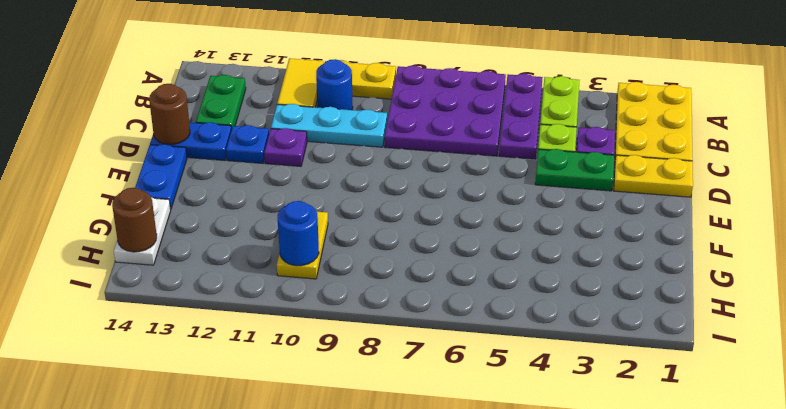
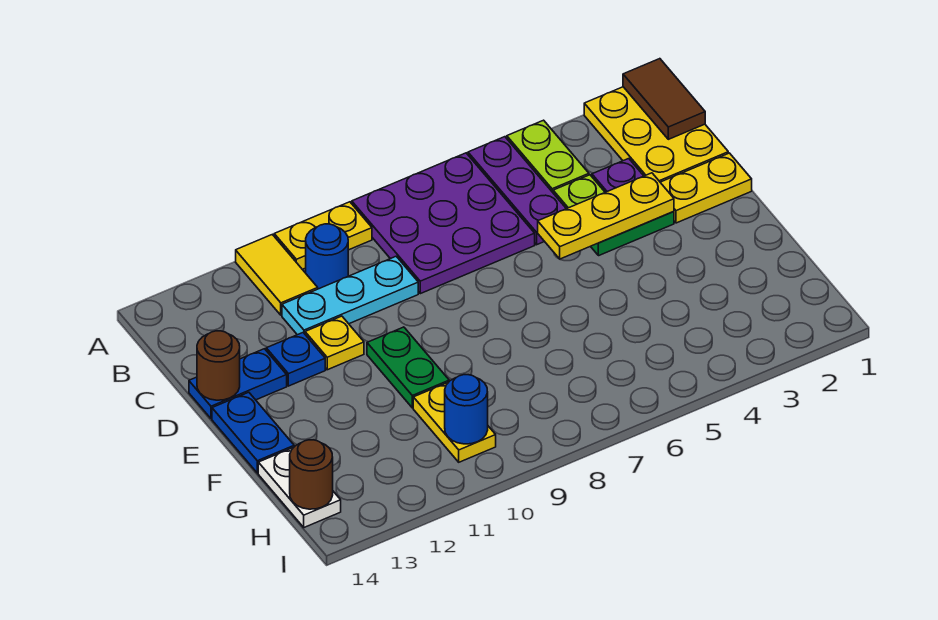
none -> brown tile A1:B1 level 2
green plate B13:C13 level 1 -> green plate E10:F10 level 1
none -> yellow plate D3:D5 level 2
purple plate D11 level 1 -> yellow plate D11 level 1

